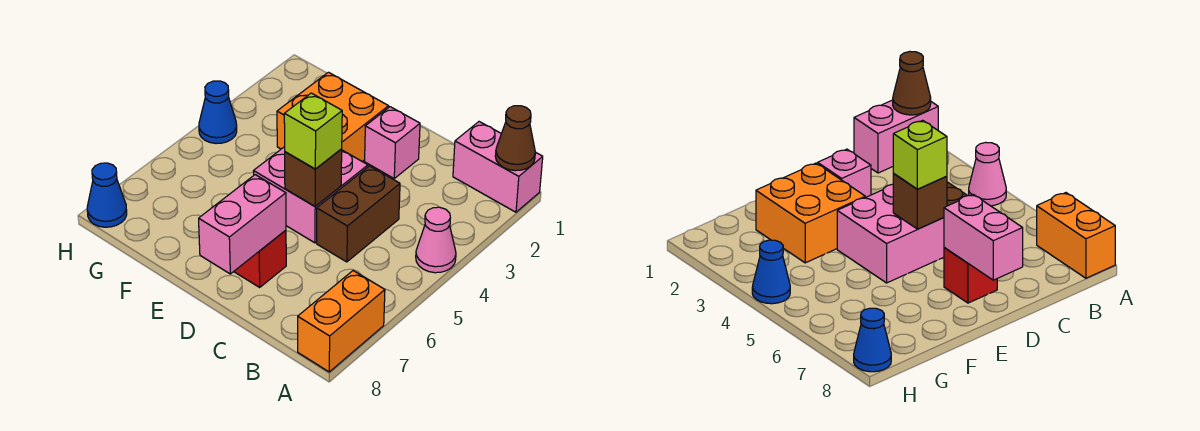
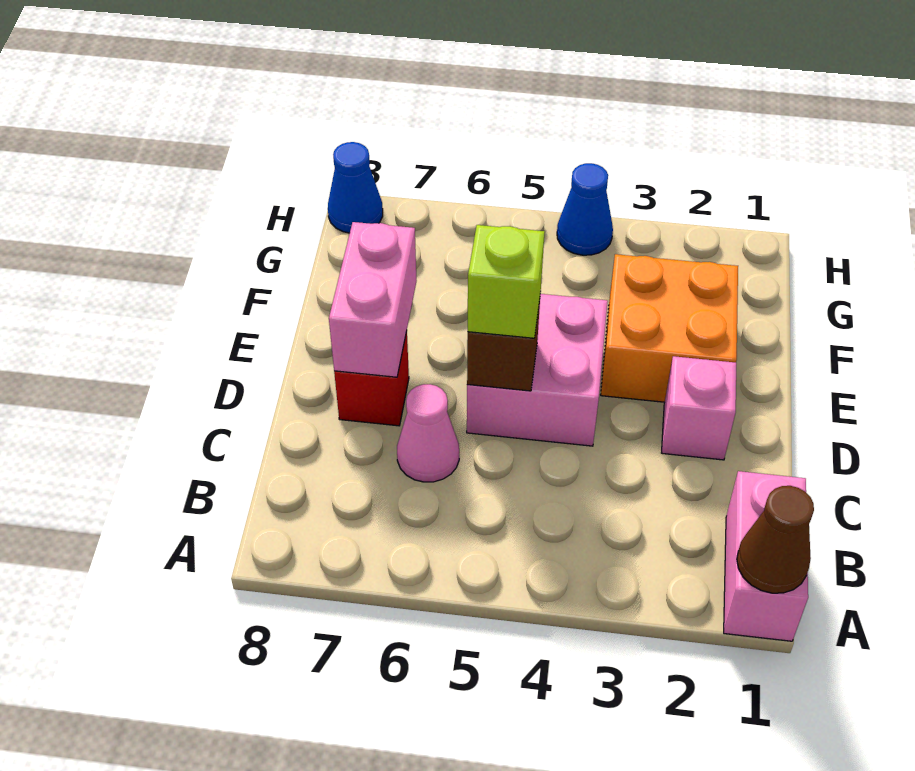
pink cone A4 level 1 -> pink cone C6 level 1
orange brick A7:A8 level 1 -> none
brown brick C4:C5 level 1 -> none
pink brick D7:D8 level 2 -> pink brick D7:E7 level 2

